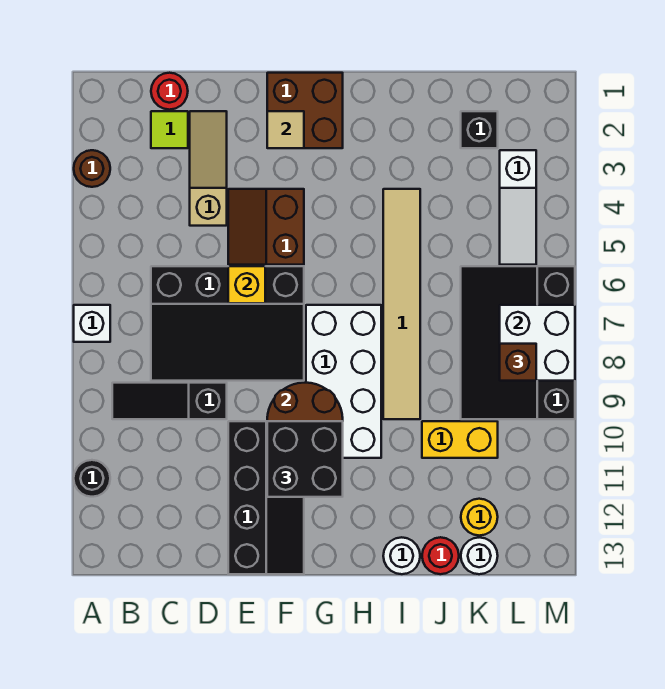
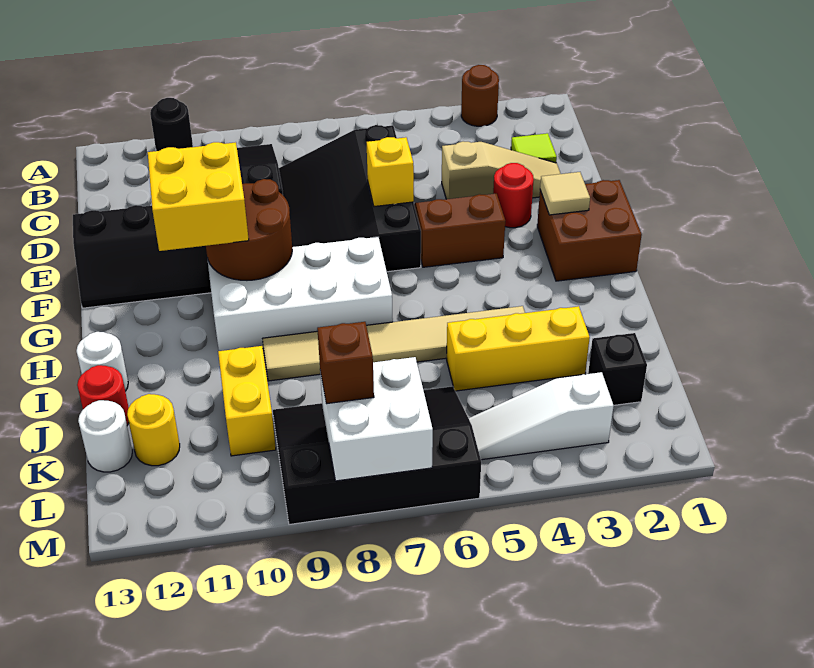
white brick A7 level 1 -> none
red round brick C1 level 1 -> red round brick E3 level 1
black brick F10:G11 level 3 -> yellow brick F10:G11 level 3
none -> yellow brick J3:J5 level 1

